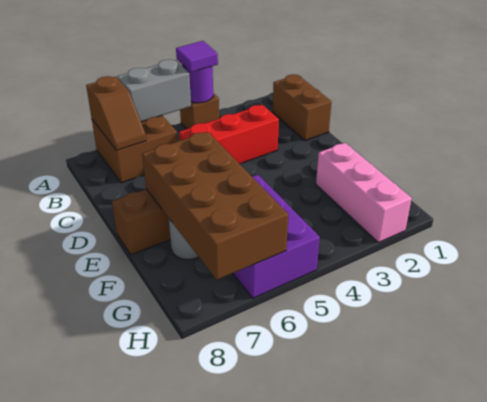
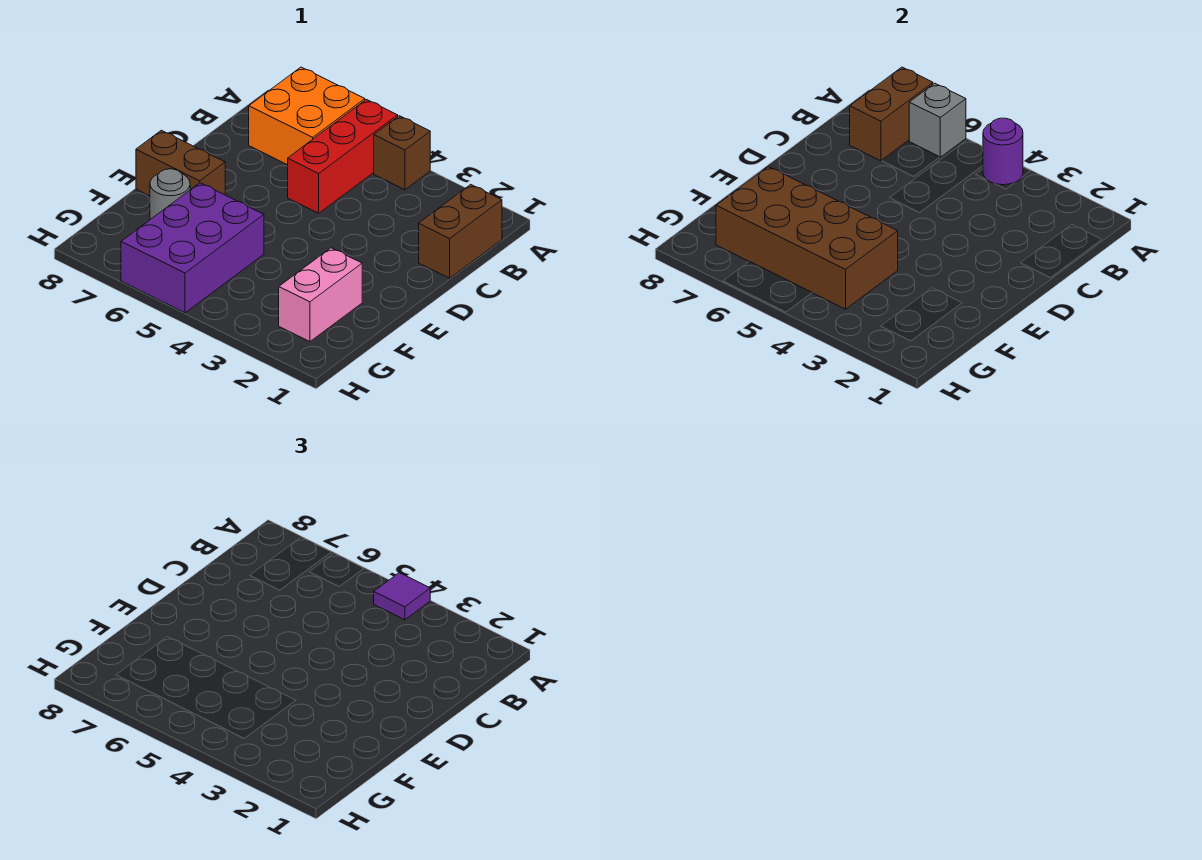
grey brick A5:A6 level 2 -> grey brick A6 level 2
brown brick A6:B7 level 1 -> orange brick A6:B7 level 1
brown slope A7:B7 level 2 top A -> brown brick A7:B7 level 2
red brick C3:C5 level 1 -> red brick A5:C5 level 1
brown brick E6:H7 level 2 -> brown brick F4:G7 level 2
pink brick F2:H2 level 1 -> pink brick F2:G2 level 1

